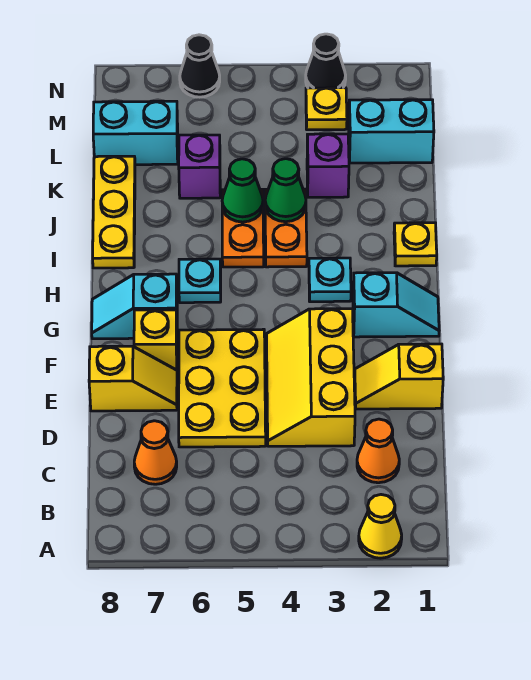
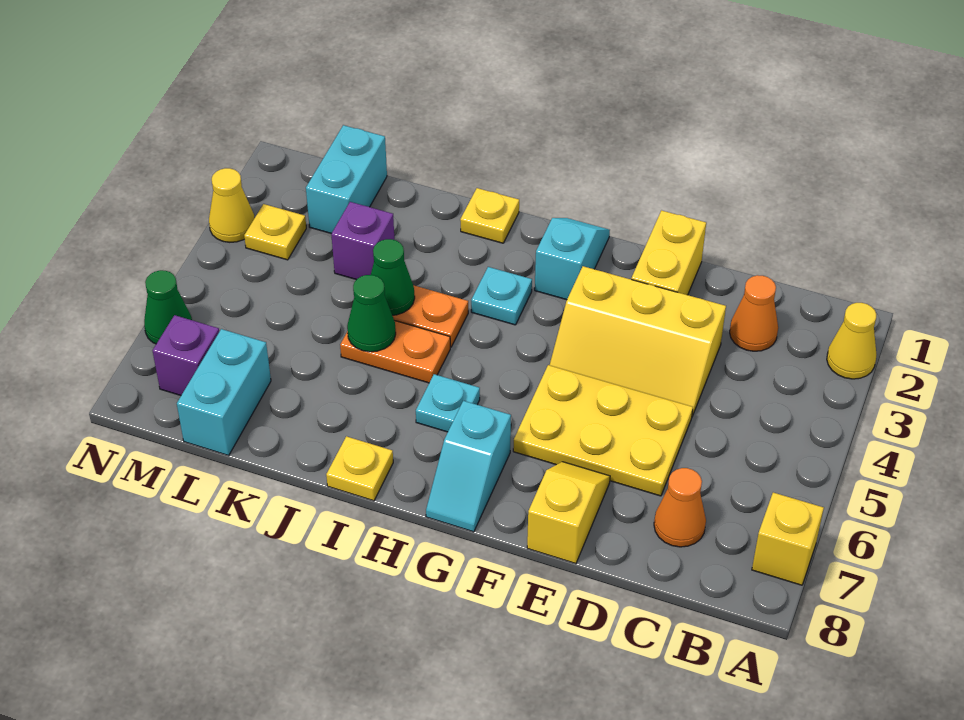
yellow slope E1:E2 level 1 top 1 -> yellow brick E1:E2 level 1
yellow brick F7 level 1 -> yellow brick A7 level 1
yellow plate I8:K8 level 1 -> yellow plate I8 level 1
purple brick K6 level 1 -> purple brick M7 level 1
black cone N3 level 1 -> yellow cone N3 level 1
black cone N6 level 1 -> green cone N6 level 1

